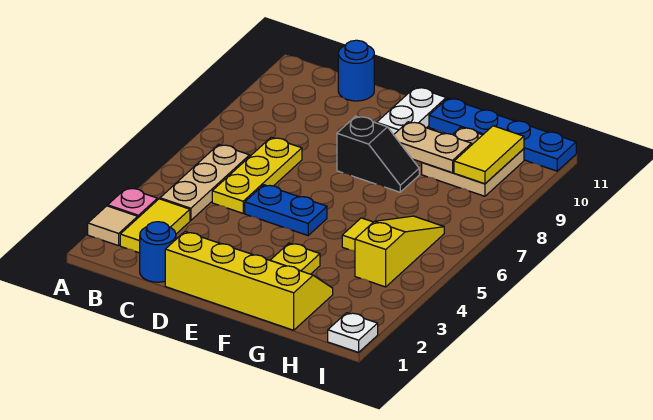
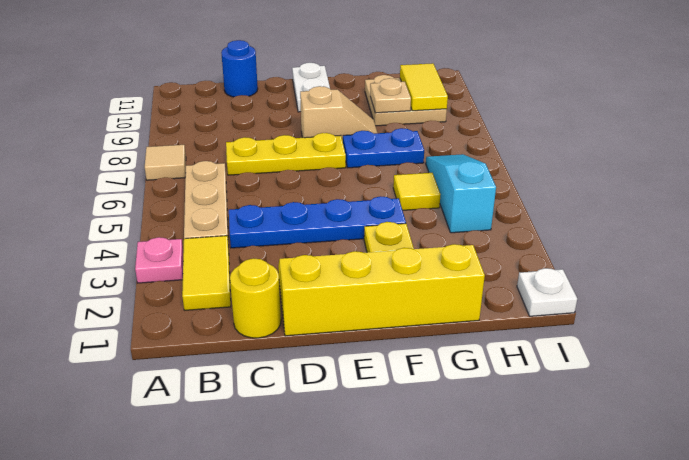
tan tile A2 level 1 -> tan tile A7 level 1
blue round brick C1 level 1 -> yellow round brick C1 level 1
yellow plate C5:C7 level 1 -> yellow plate C7:E7 level 1
blue plate D5:E5 level 1 -> blue plate F7:G7 level 1
black slope E8:F8 level 1 top E -> tan slope E8:F8 level 1 top E
tan plate F9:G9 level 2 -> tan plate G9 level 2
blue plate F11:I11 level 1 -> blue plate C4:F4 level 1
yellow slope H4:H6 level 1 top 4 -> cyan slope H4:H6 level 1 top 4

